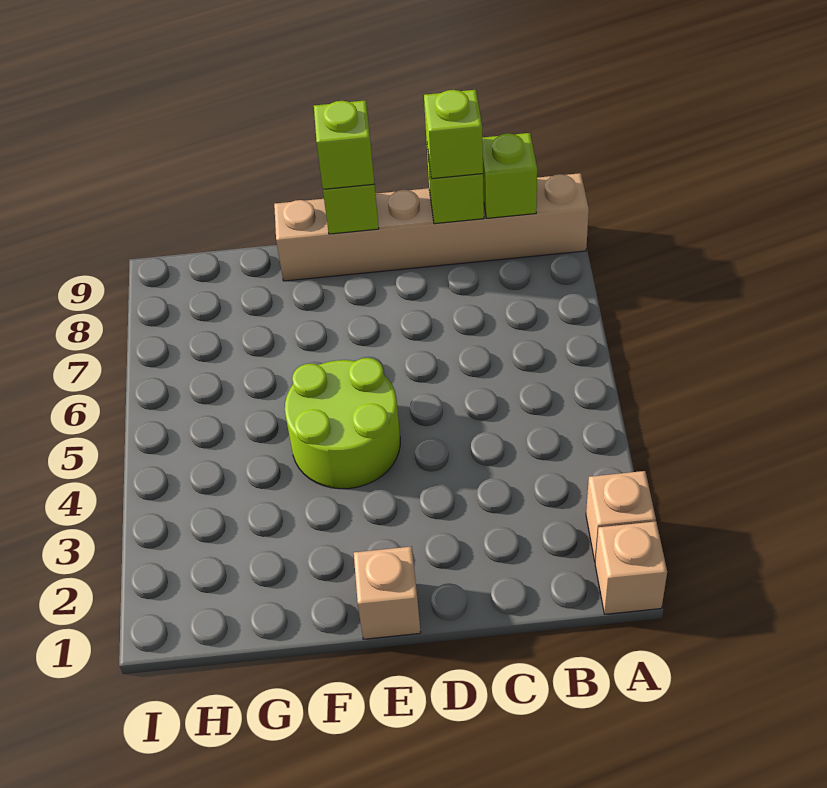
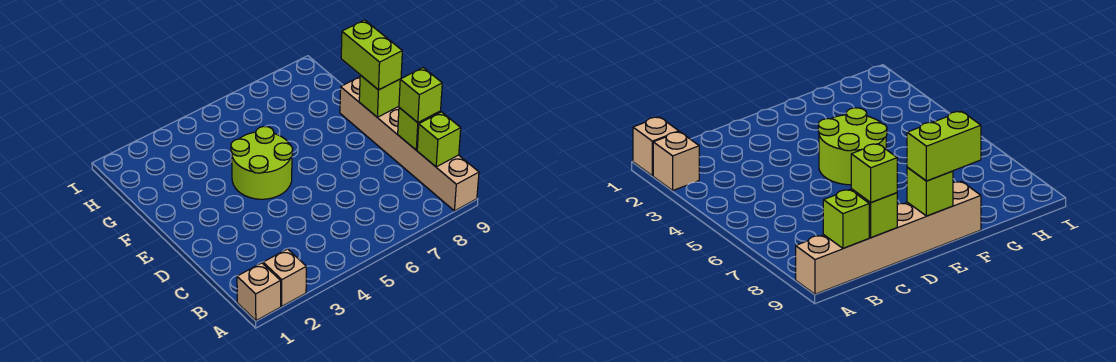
tan brick E1 level 1 -> none
lime brick E9 level 3 -> lime brick E9:F9 level 3

